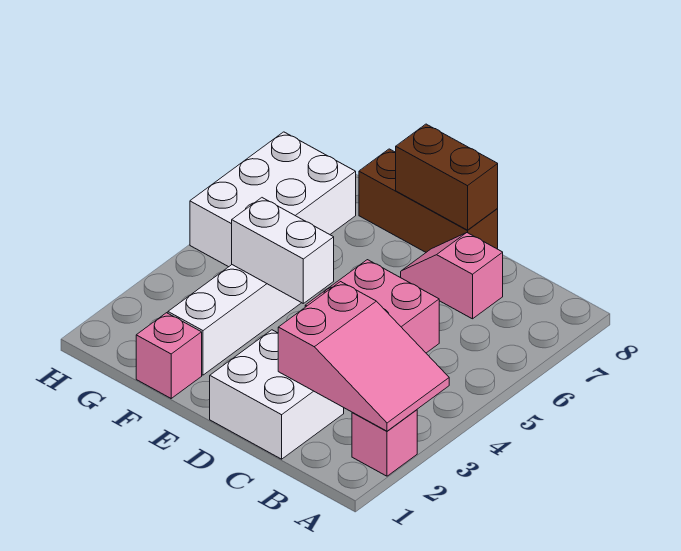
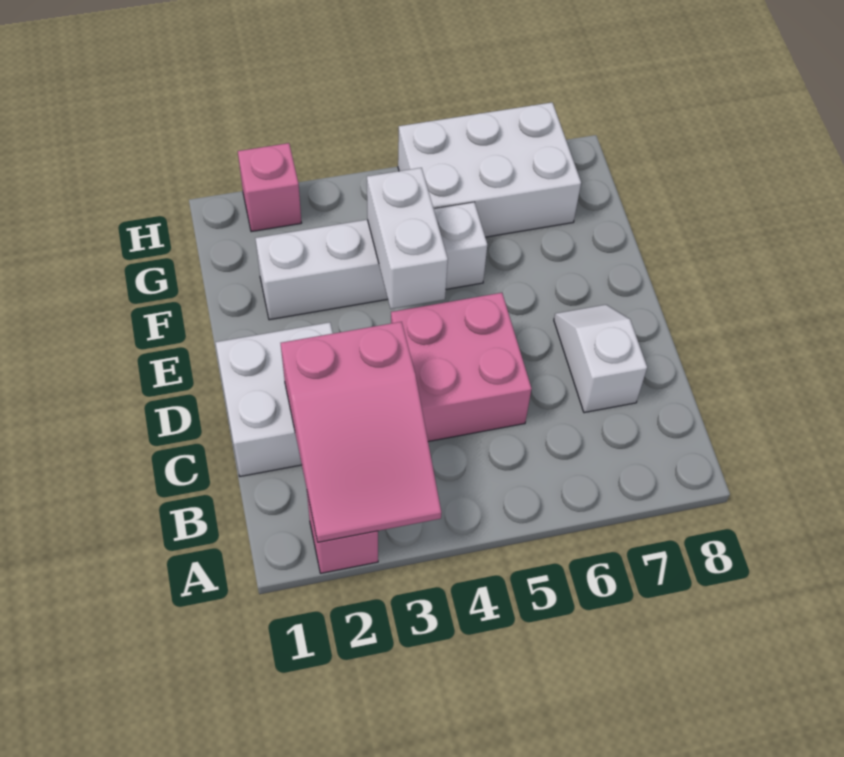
pink slope C7:D7 level 1 top C -> white slope C7:D7 level 1 top C
brown brick D8:F8 level 1 -> none
brown brick D8:E8 level 2 -> none
pink brick F1 level 1 -> pink brick H2 level 1

